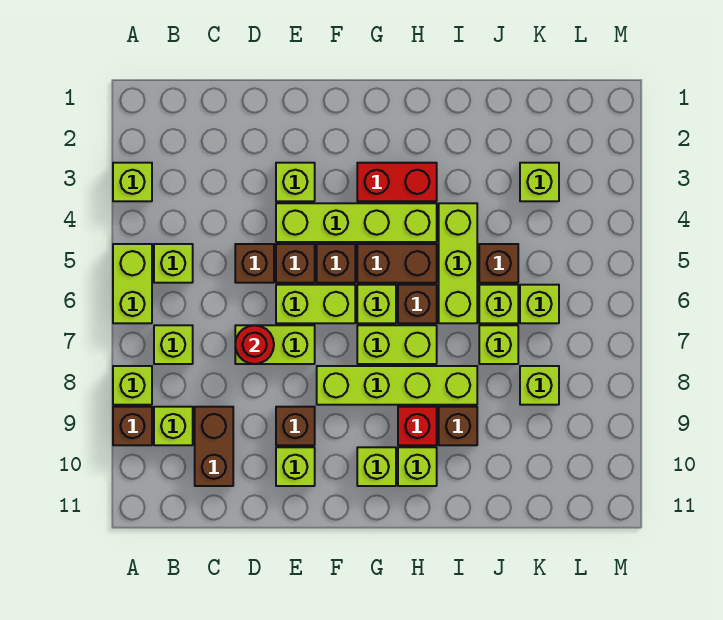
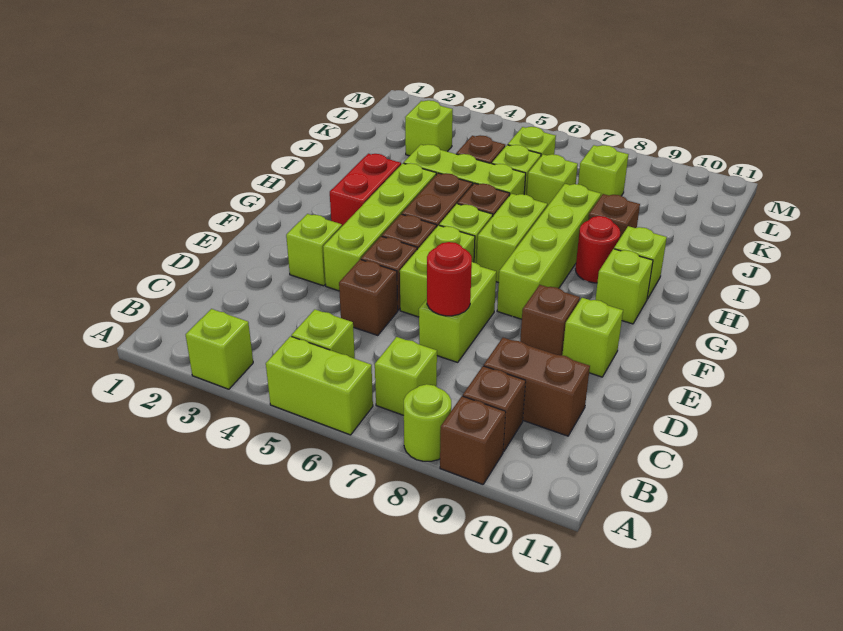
lime brick A8 level 1 -> lime round brick A8 level 1
lime brick B9 level 1 -> brown brick B9 level 1
red brick H9 level 1 -> red round brick H9 level 1

